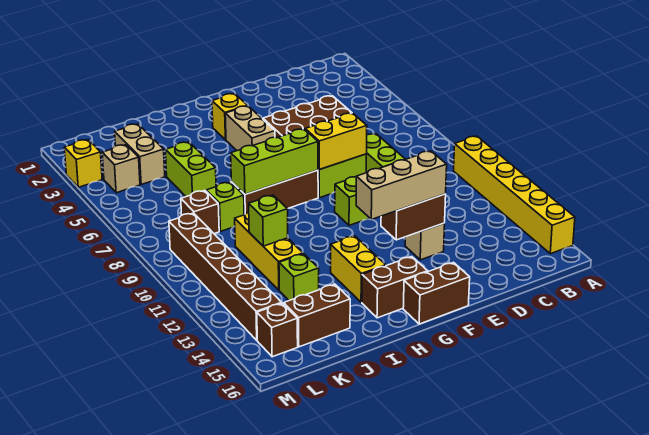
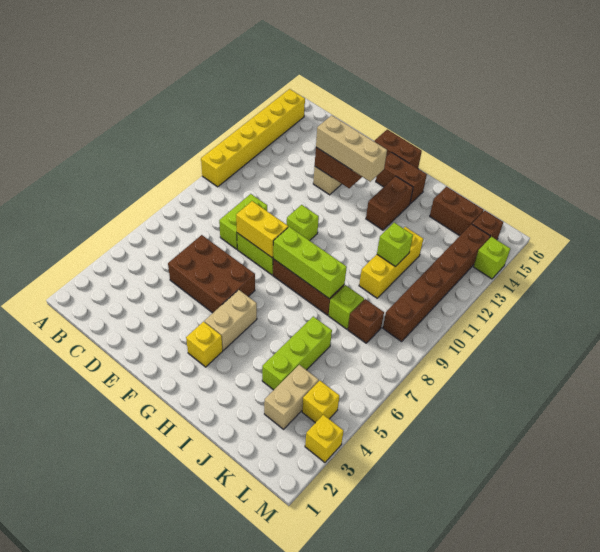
yellow brick H13:H14 level 1 -> brown brick H13:H14 level 1
lime brick J5:J6 level 1 -> lime brick J4:J6 level 1
lime brick J13 level 1 -> lime brick M14 level 1
tan brick L4 level 1 -> yellow brick L4 level 1

